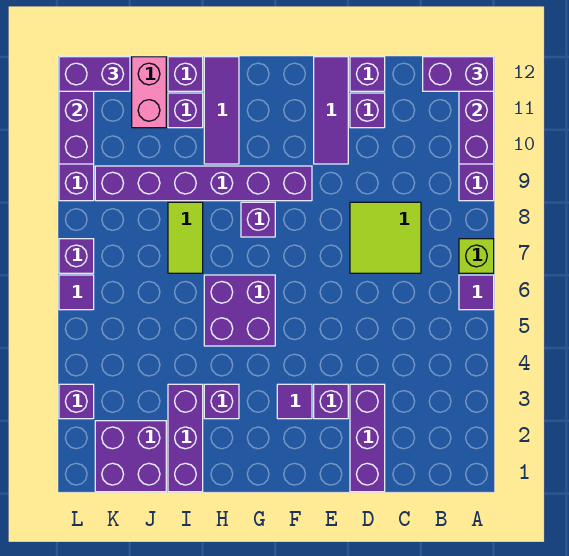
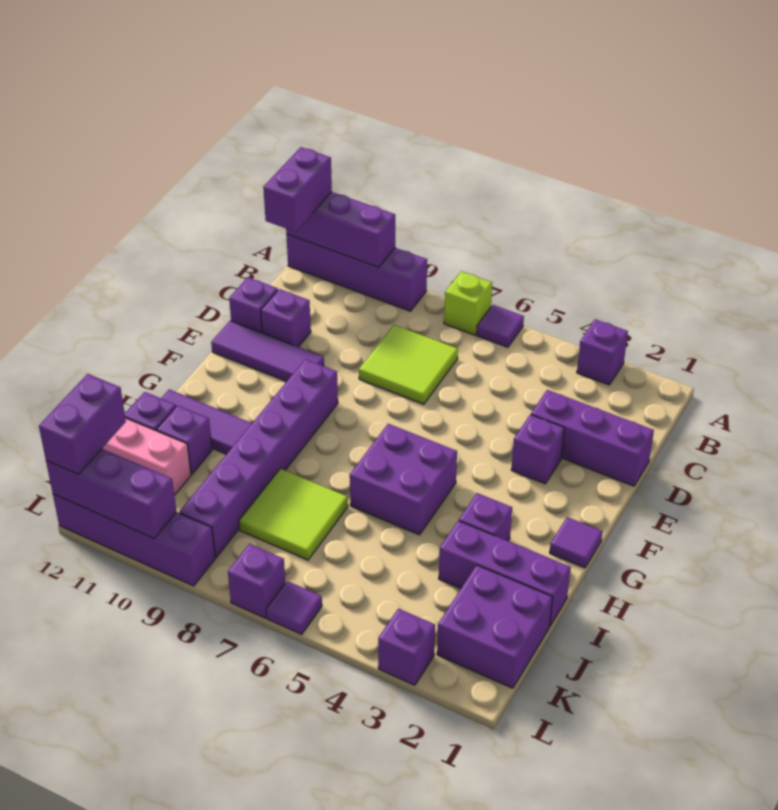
purple tile F3 level 1 -> purple tile G1 level 1
purple brick G8 level 1 -> purple brick A3 level 1
lime tile I7:I8 level 1 -> lime tile I7:J8 level 1

